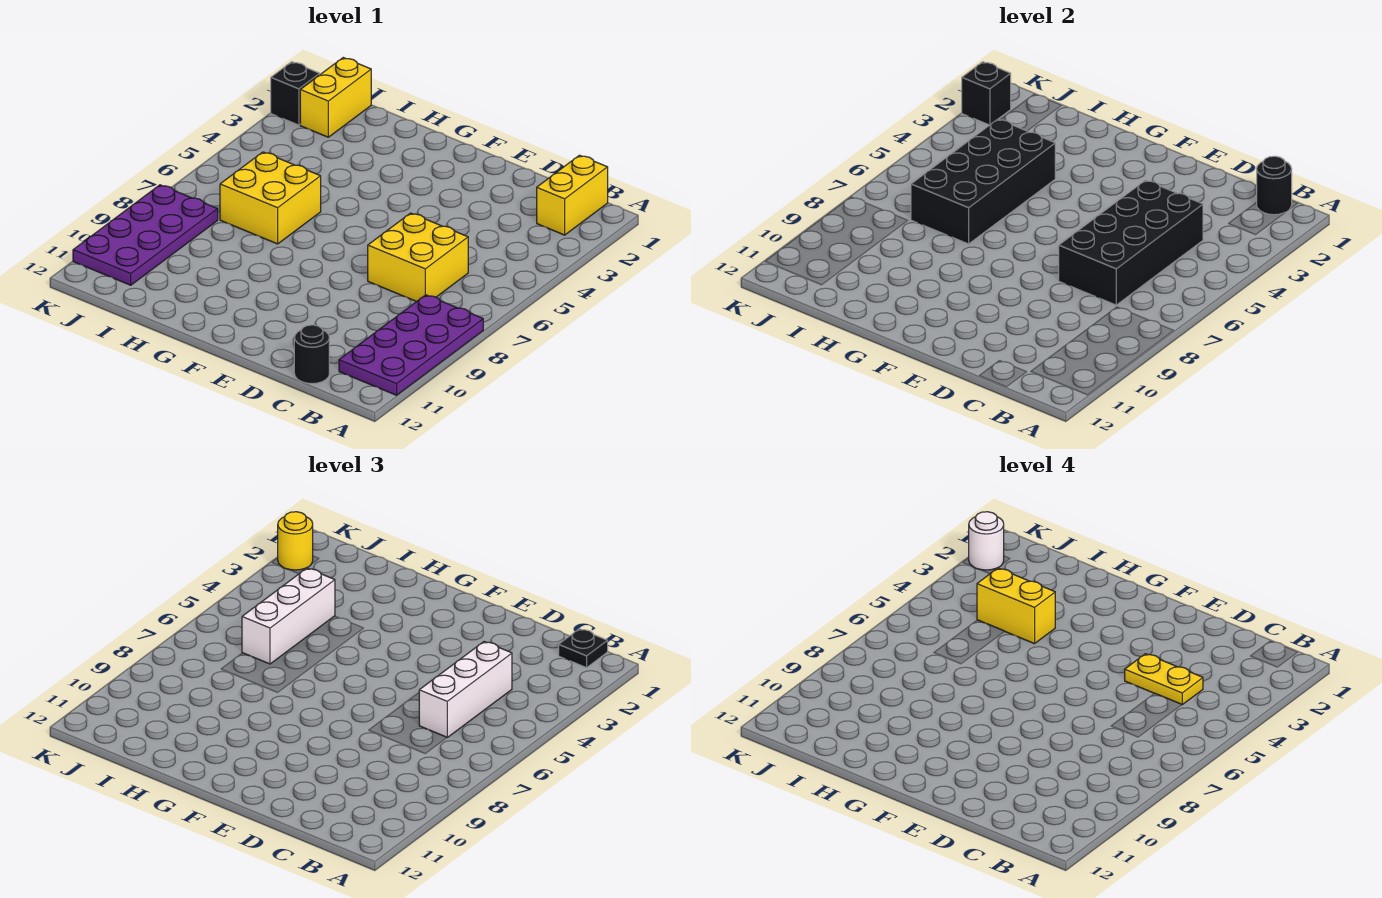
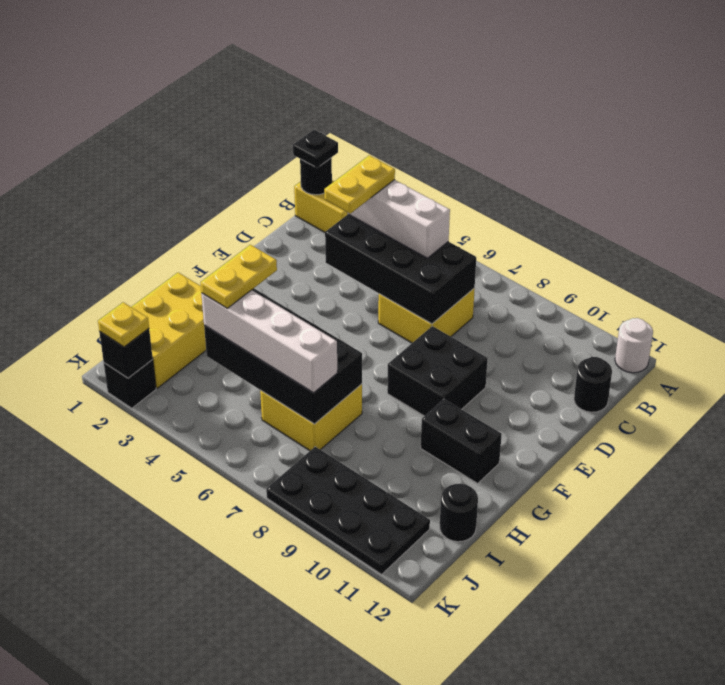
purple plate A8:B11 level 1 -> none
none -> black brick E8:F9 level 1
none -> black brick G10:G11 level 1
yellow brick H4:I4 level 4 -> yellow plate H4:I4 level 4
white brick I4:I6 level 3 -> white brick I4:I7 level 3
none -> black round brick I12 level 1
yellow brick J1:J2 level 1 -> yellow brick H1:J2 level 1
purple plate J8:K11 level 1 -> black plate J8:K11 level 1
yellow round brick K2 level 3 -> yellow plate K2 level 3
white round brick K2 level 4 -> white round brick A12 level 1

